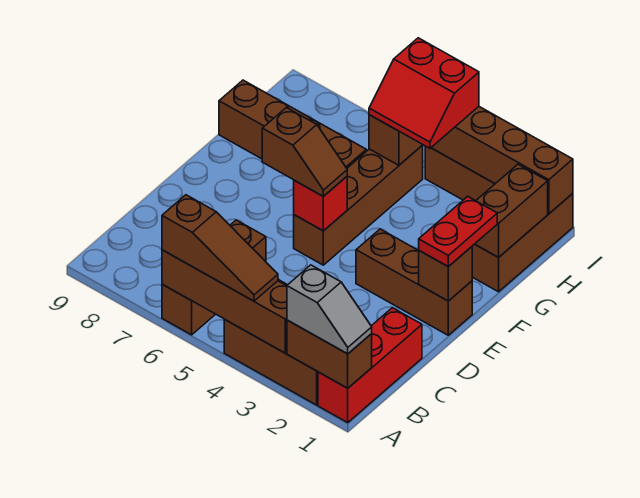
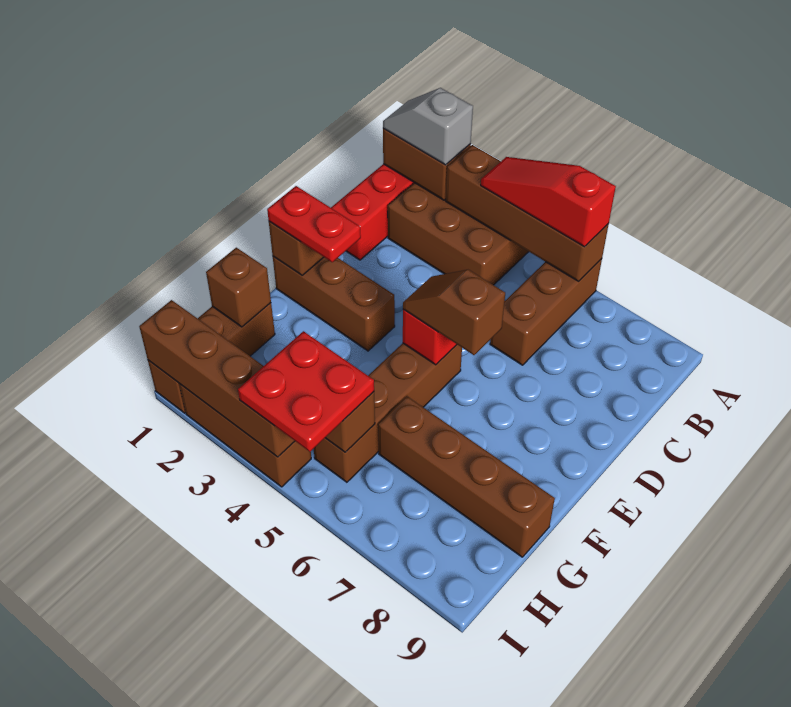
brown slope A4:A6 level 3 top 6 -> red slope A4:A6 level 3 top 6
red plate E1:F1 level 3 -> red plate E1:E2 level 3
brown brick G1:H1 level 2 -> brown brick G1 level 2
red slope H4:I5 level 3 top I -> red plate H4:I5 level 3

